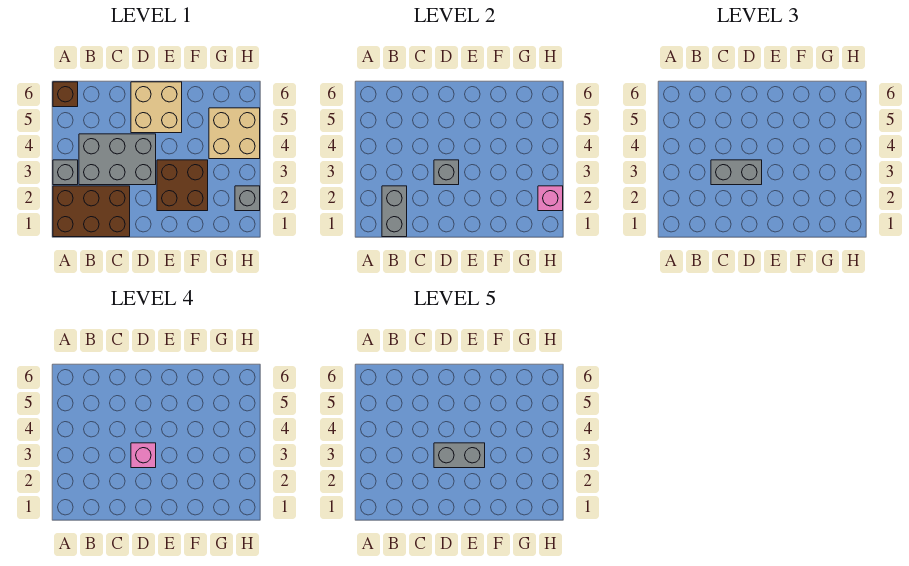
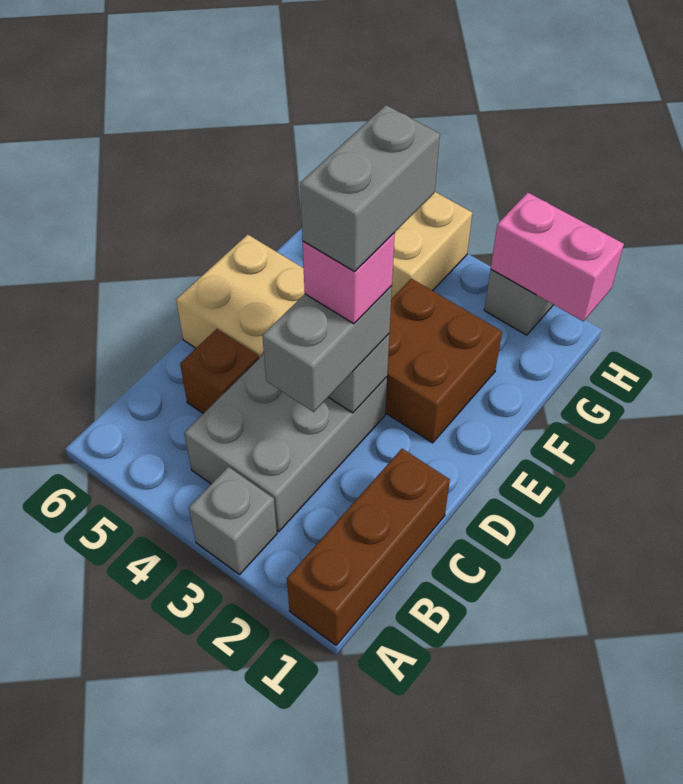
brown brick A1:C2 level 1 -> brown brick A1:C1 level 1
brown brick A6 level 1 -> brown brick C5 level 1
grey brick B1:B2 level 2 -> none
pink brick H2 level 2 -> pink brick H1:H2 level 2

